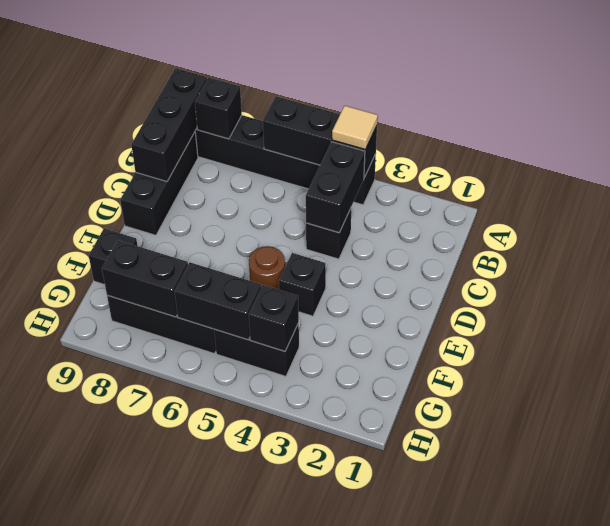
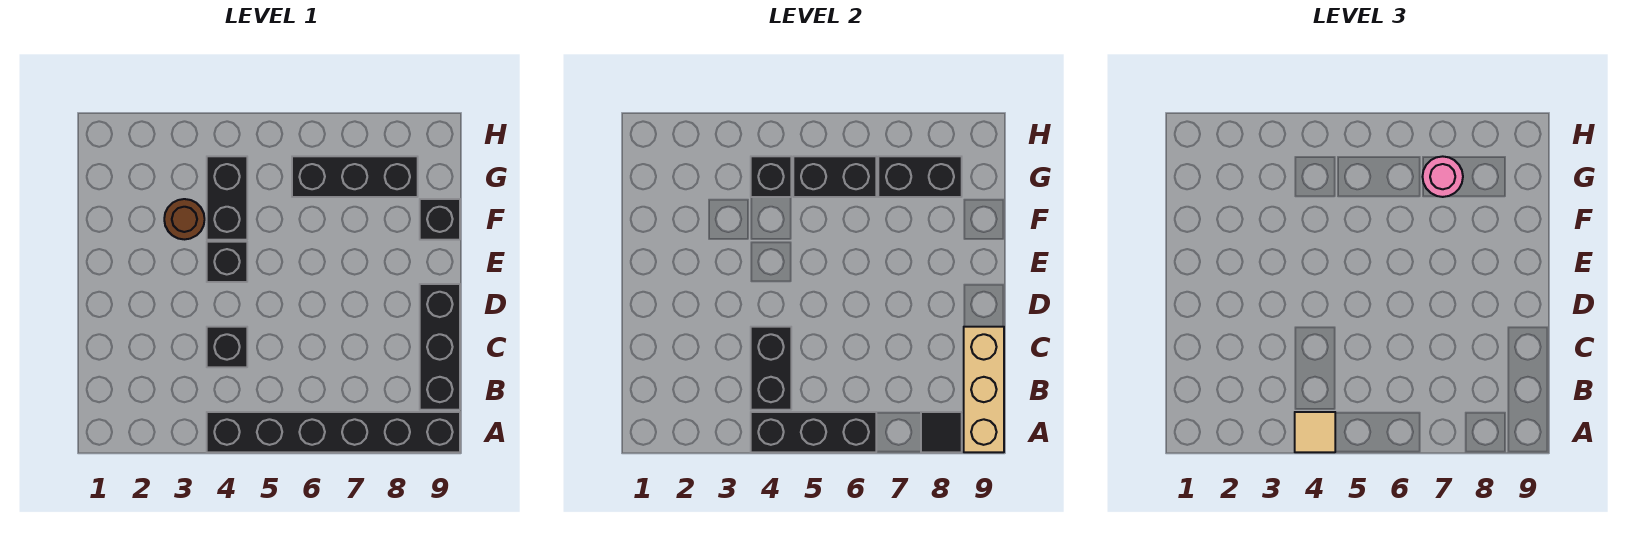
black brick A8 level 2 -> black tile A8 level 2
black brick A9:C9 level 2 -> tan brick A9:C9 level 2
brown round brick E5 level 1 -> brown round brick F3 level 1
black brick G4:G5 level 1 -> black brick F4:G4 level 1
none -> pink round brick G7 level 3

